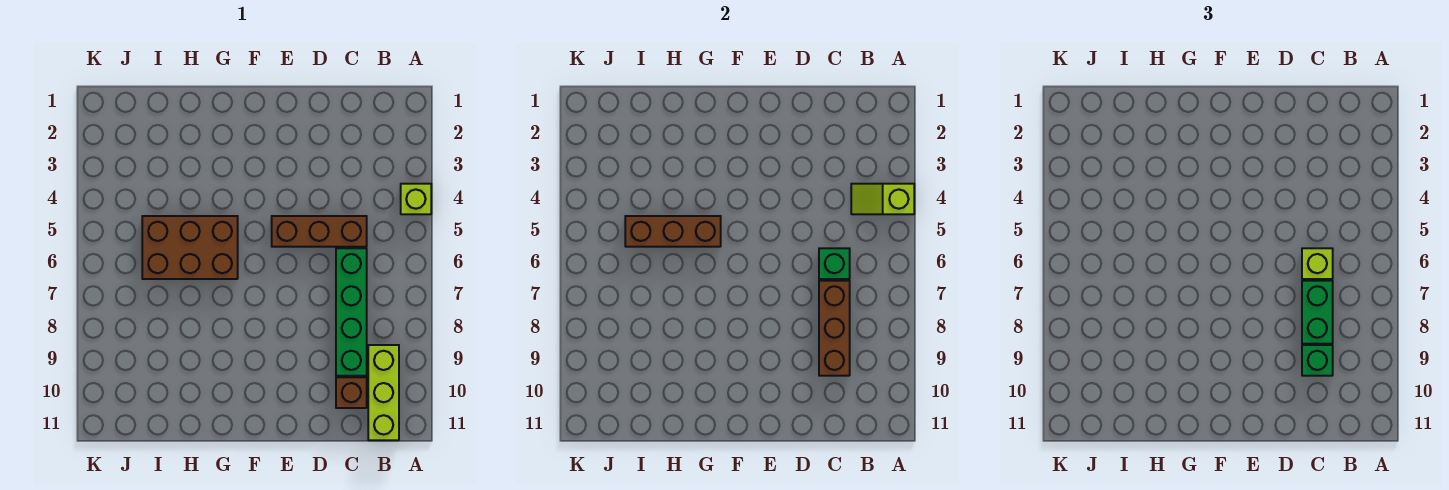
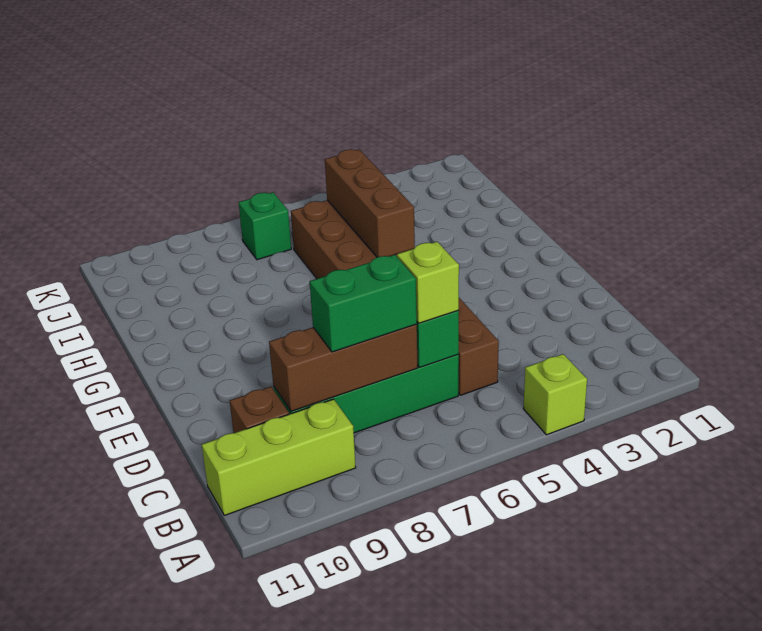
lime slope A4:B4 level 2 top A -> none
green brick C9 level 3 -> green brick J7 level 1

